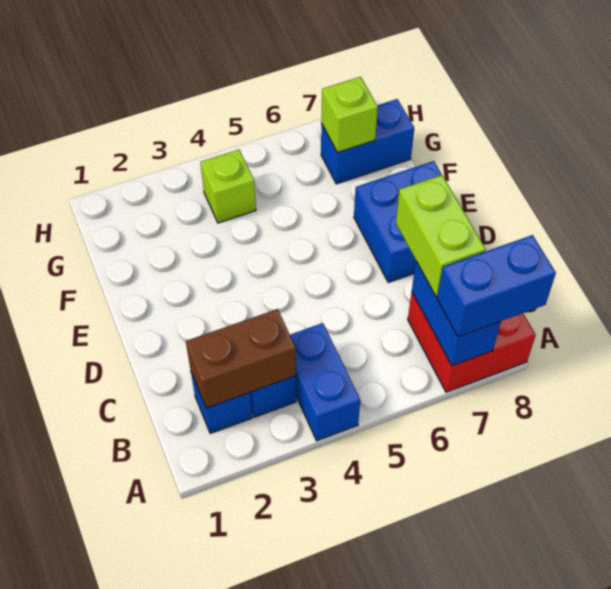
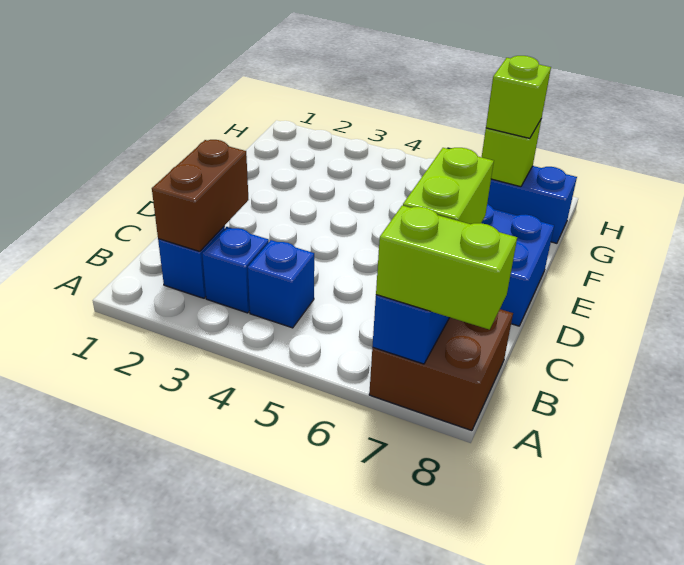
blue brick A4:B4 level 1 -> blue brick B4 level 1
red brick A7:B8 level 1 -> brown brick A7:B8 level 1
blue brick A7:A8 level 3 -> lime brick A7:A8 level 3
brown brick B2:B3 level 2 -> brown brick B2:C2 level 2
lime brick G4 level 1 -> lime brick G7 level 3

